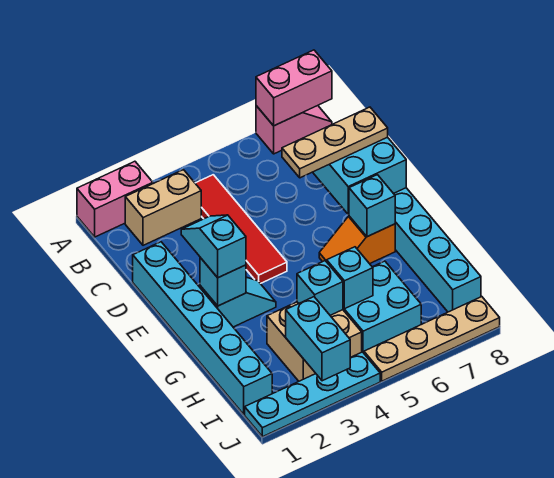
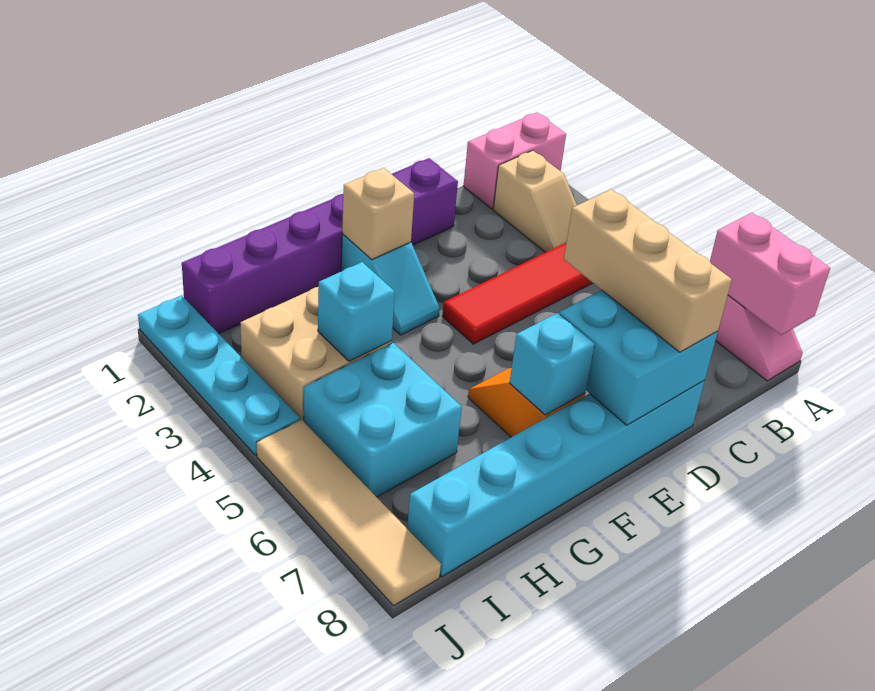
pink brick A1:A2 level 1 -> pink brick A1:B1 level 1
tan brick B2:B3 level 1 -> tan slope B2:B3 level 1 top 2
cyan brick D1:I1 level 1 -> purple brick D1:I1 level 1
tan plate D6:D8 level 3 -> tan brick D6:D8 level 3
cyan slope E2:F2 level 3 top F -> none
cyan brick F2 level 2 -> tan brick F2 level 2
cyan brick H5 level 2 -> none
cyan brick I3:J3 level 2 -> none
tan plate J5:J8 level 1 -> tan tile J5:J8 level 1

